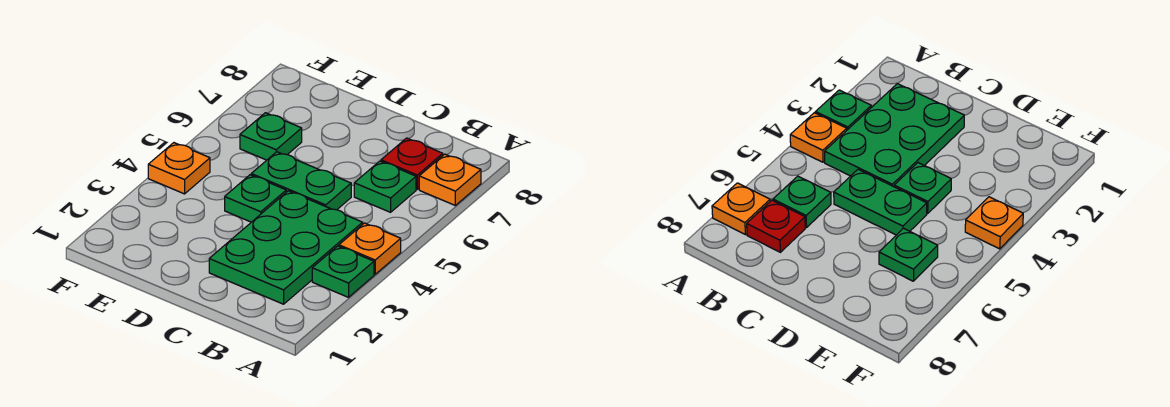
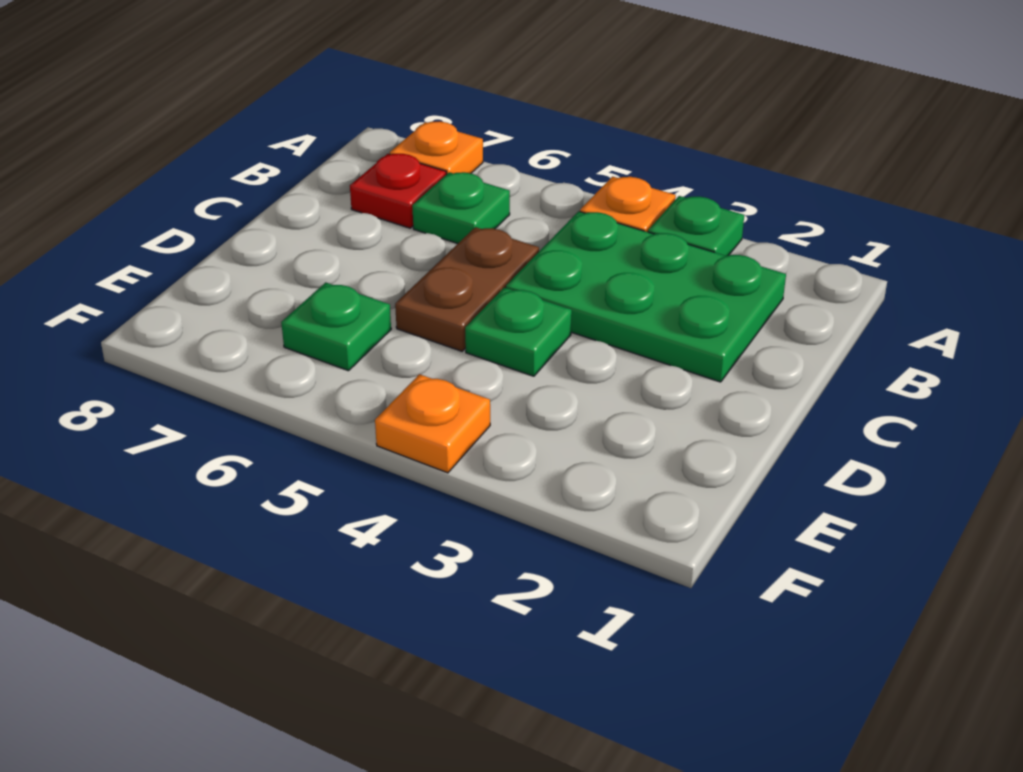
green plate C5:D5 level 1 -> brown plate C5:D5 level 1

